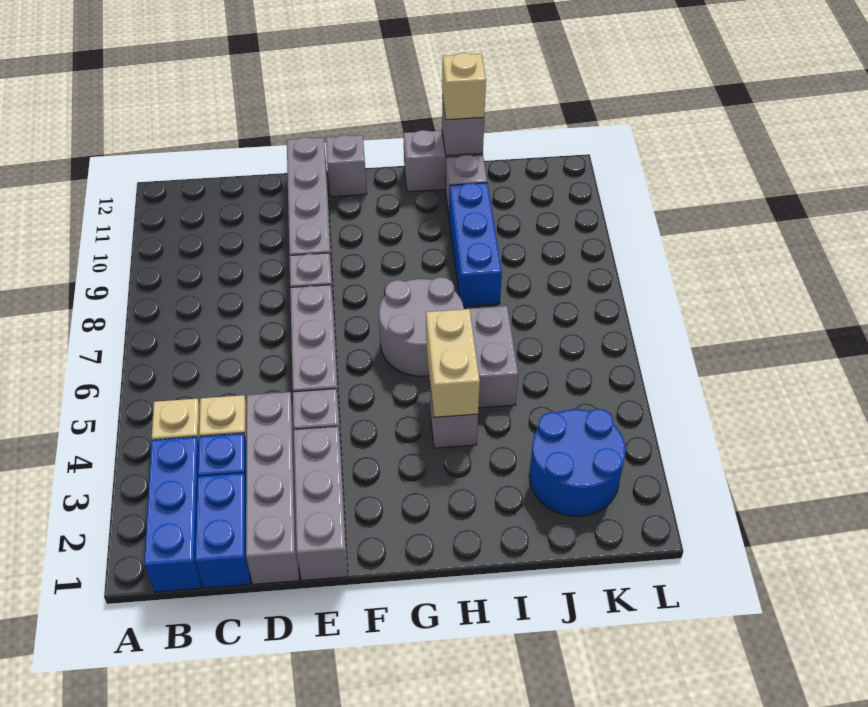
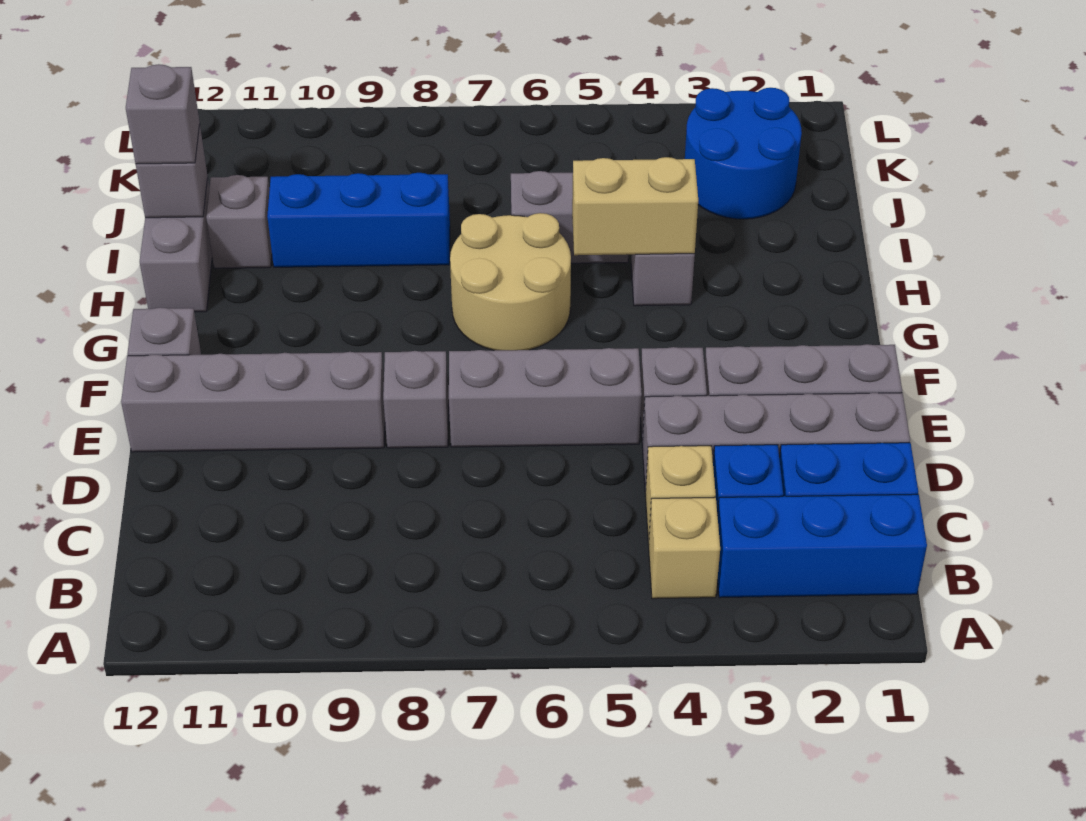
grey round brick G6:H7 level 1 -> tan round brick G6:H7 level 1
tan brick I12 level 3 -> grey brick I12 level 3

